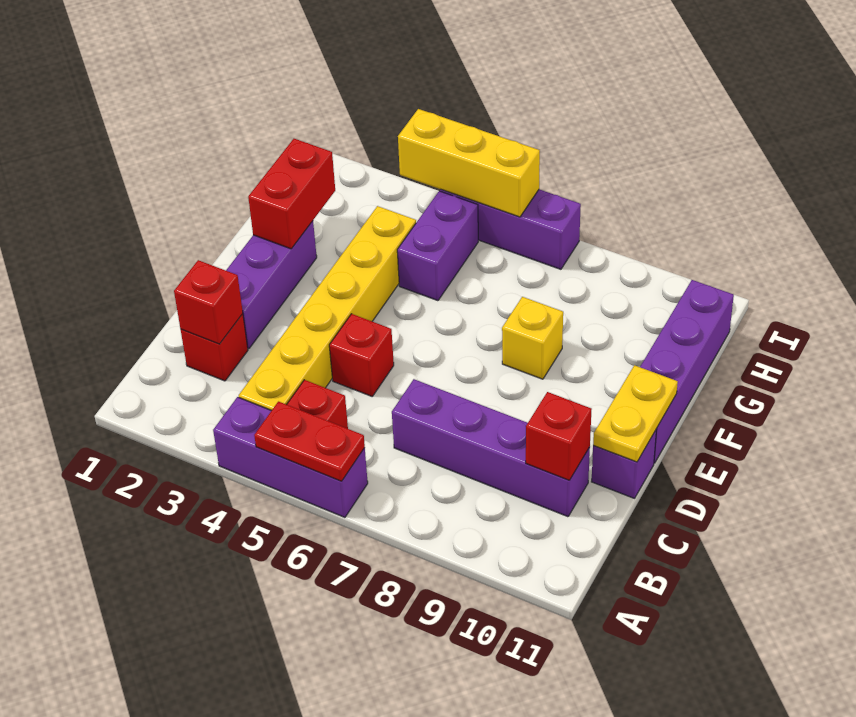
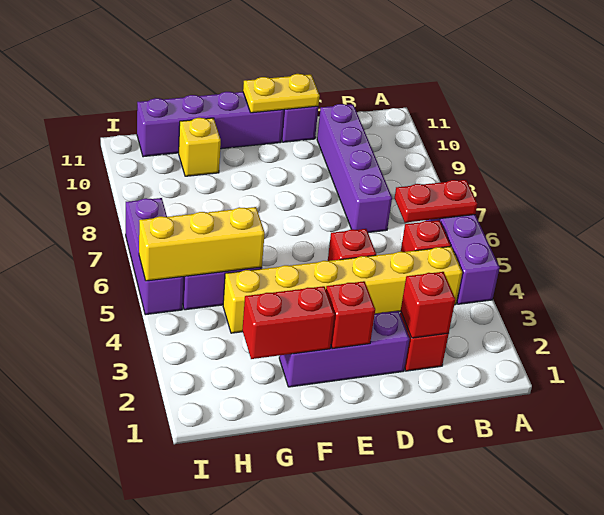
red plate A5:A6 level 2 -> red plate A6:B6 level 2
red brick C10 level 2 -> red brick E2 level 2
yellow brick F8 level 1 -> yellow brick G10 level 1
yellow brick I4:I6 level 2 -> yellow brick G5:I5 level 2

